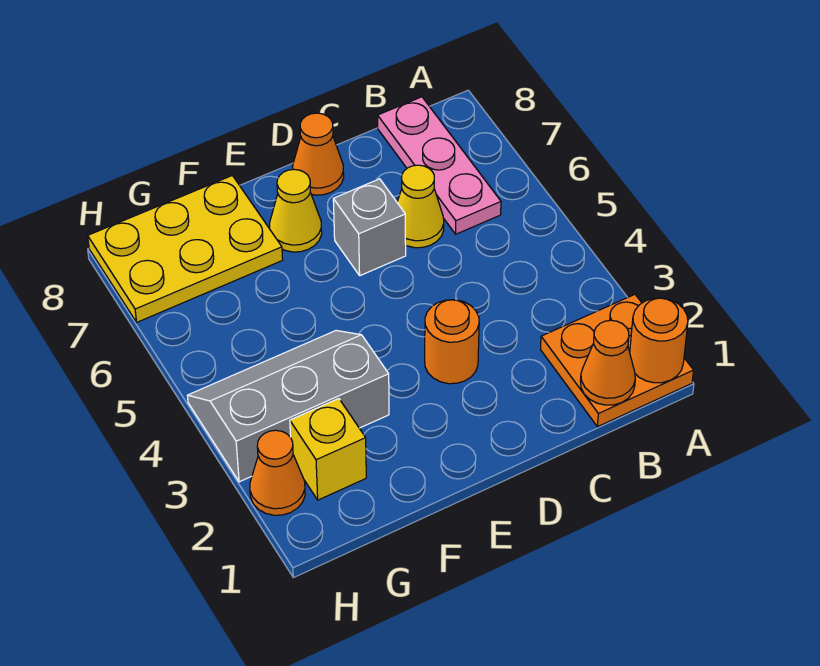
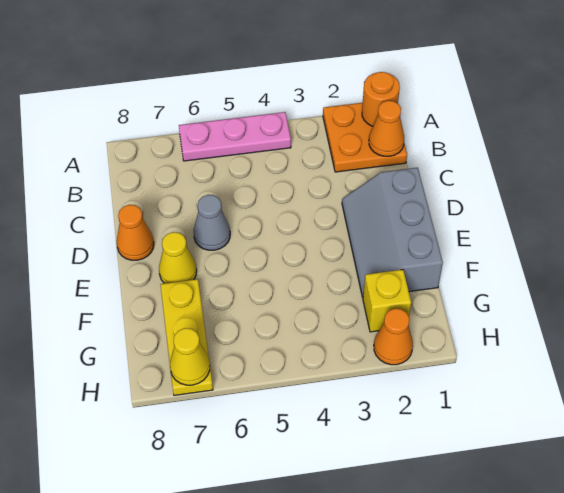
pink plate B6:B8 level 1 -> pink plate A4:A6 level 1
yellow cone C6 level 1 -> yellow cone H7 level 2
orange round brick D3 level 1 -> none
grey brick D6 level 1 -> grey cone D6 level 1
grey slope F3:H4 level 1 top 3 -> grey slope D1:F2 level 1 top 1
yellow plate F7:H8 level 1 -> yellow plate F7:H7 level 1

